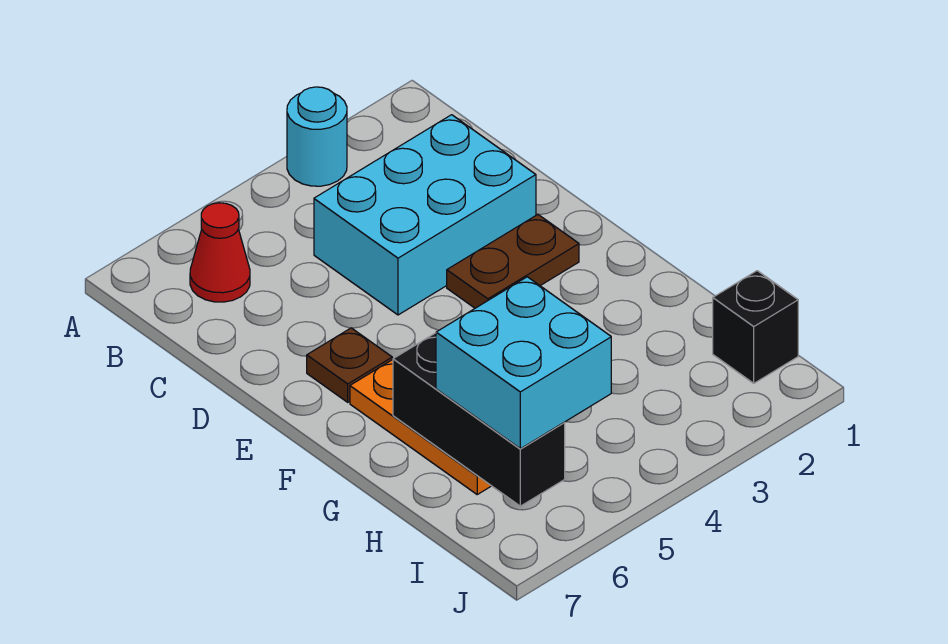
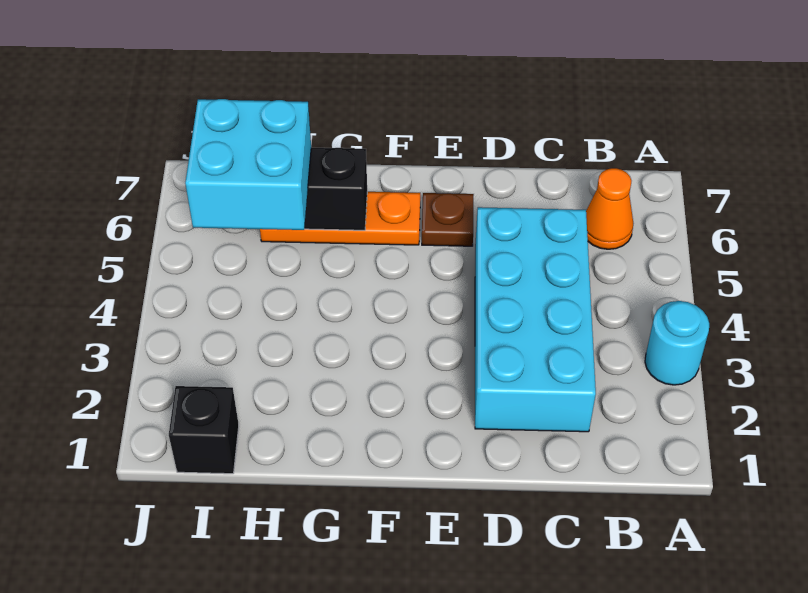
red cone B6 level 1 -> orange cone B6 level 1
cyan brick C2:D4 level 1 -> cyan brick C2:D5 level 1
brown plate E2:E3 level 1 -> none

